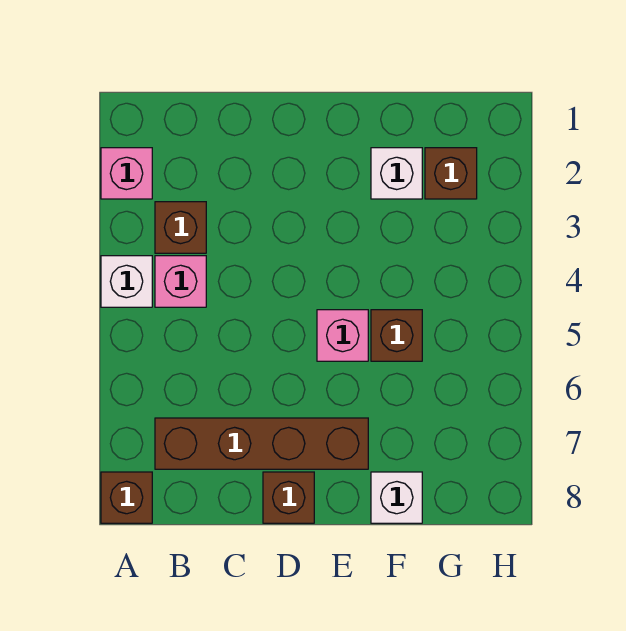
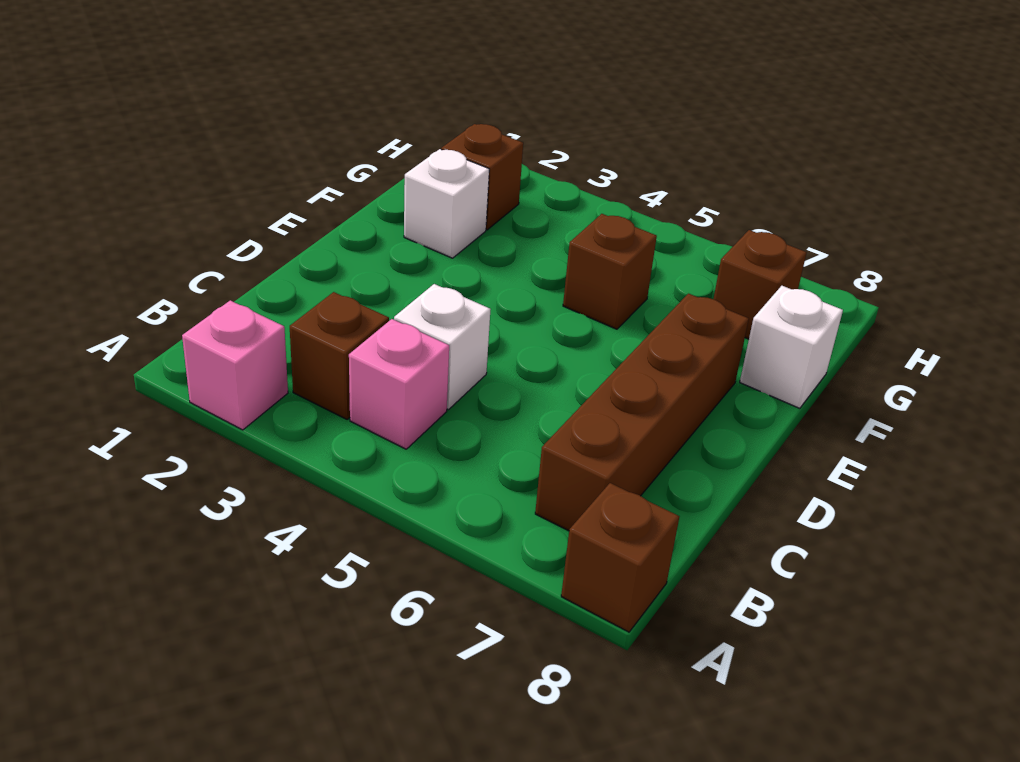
white brick A4 level 1 -> white brick C4 level 1
brown brick D8 level 1 -> brown brick G7 level 1
pink brick E5 level 1 -> none

